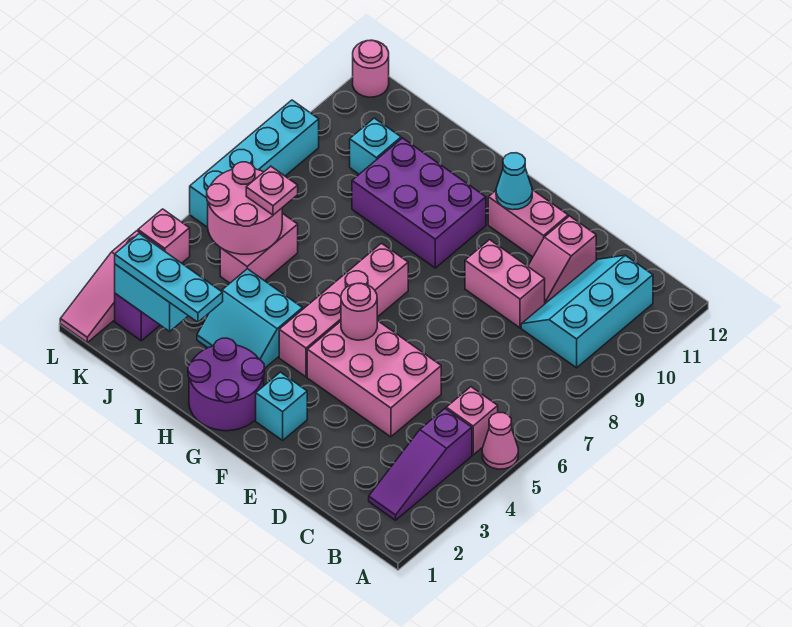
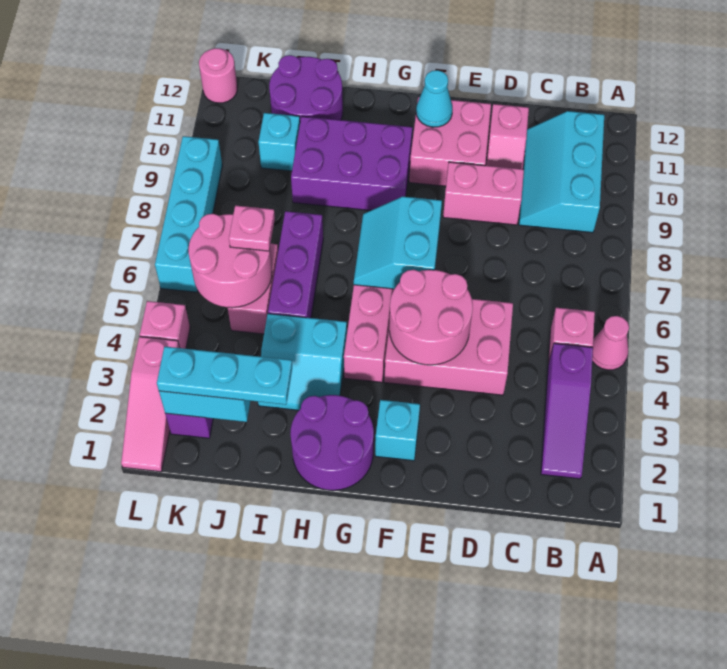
pink brick E11:F11 level 1 -> pink brick E10:F11 level 1
pink round brick F5 level 2 -> pink round brick E4:F5 level 2
none -> cyan slope F6:G7 level 2 top F
none -> purple brick I5:I7 level 1
none -> purple round brick I11:J12 level 1

